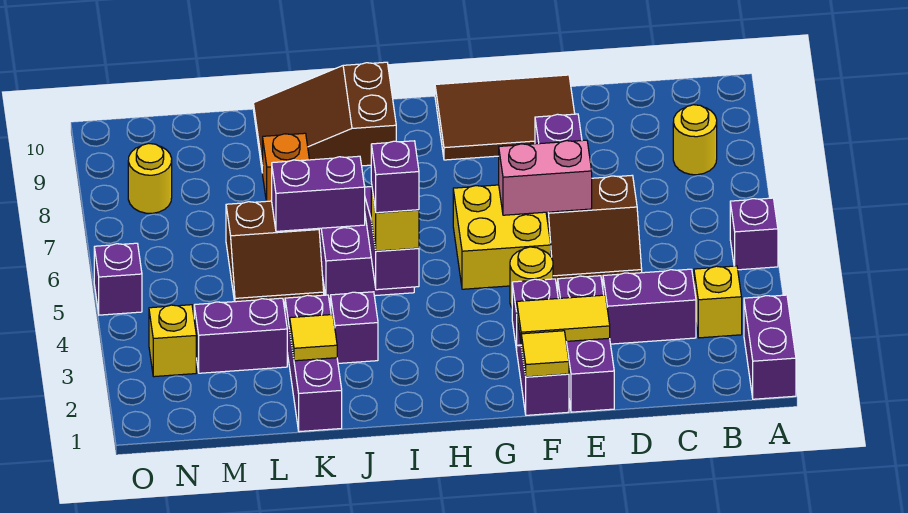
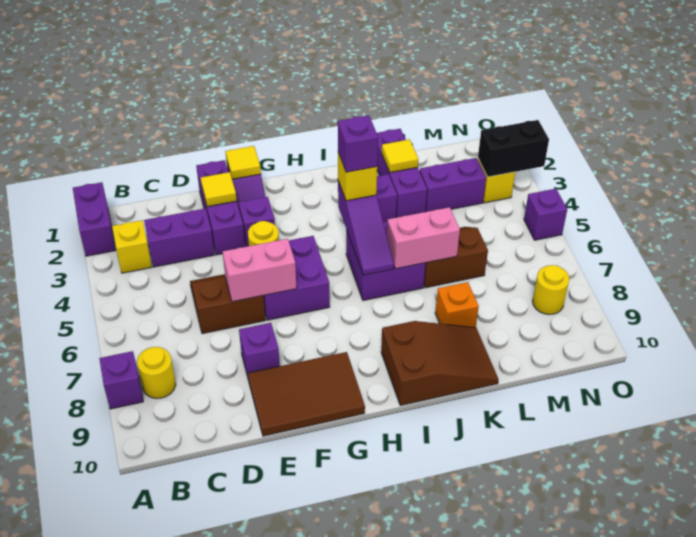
purple brick A5 level 1 -> purple brick A8 level 1
yellow tile E2:F2 level 2 -> yellow tile E2 level 2
yellow brick F5:G6 level 1 -> purple brick F5:G6 level 1
purple brick J6:K6 level 2 -> pink brick J6:K6 level 2
none -> black brick N3:O3 level 2

